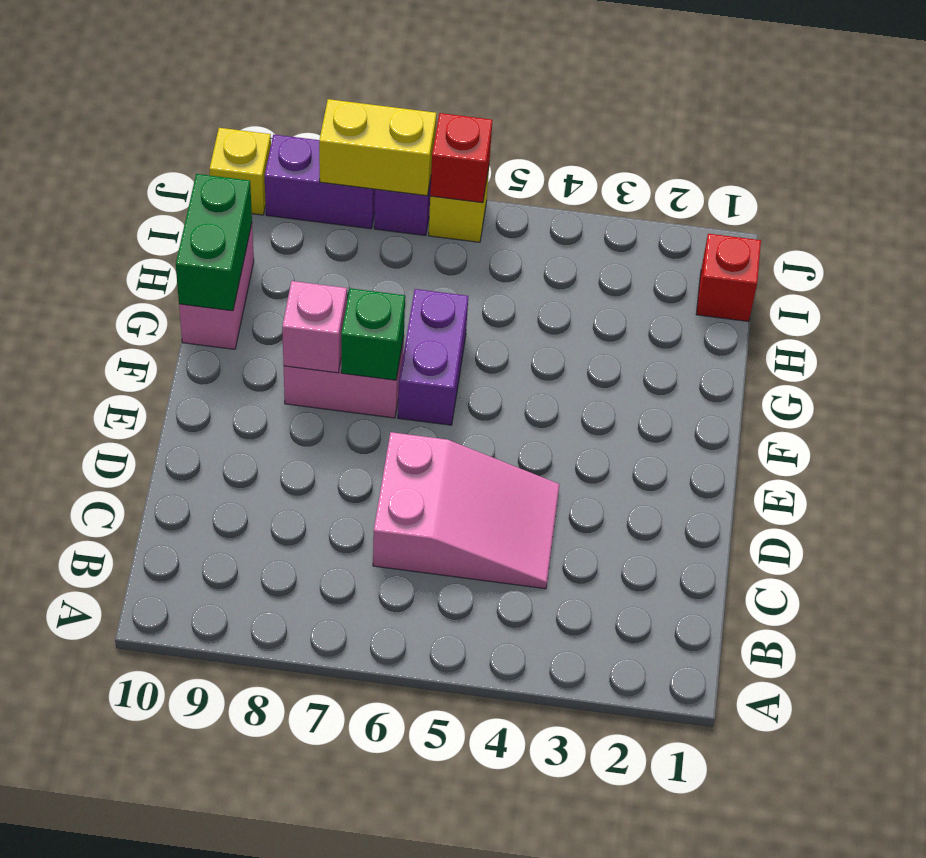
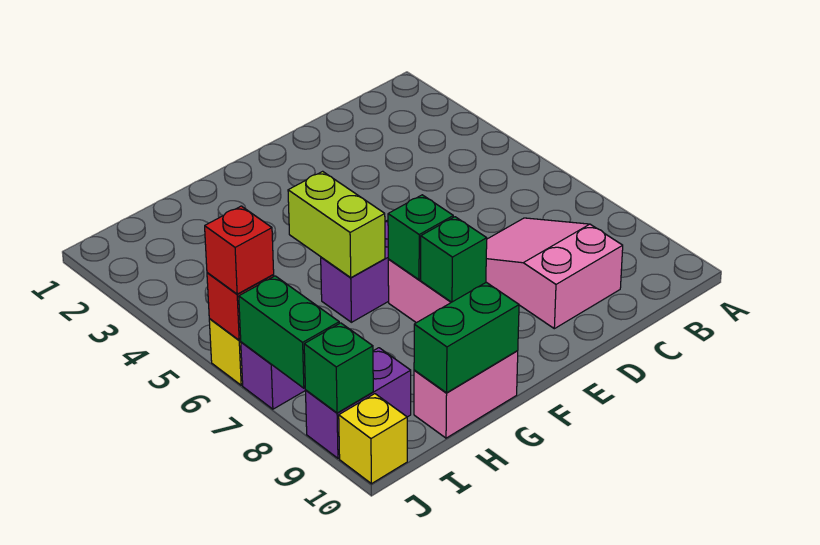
pink slope C4:D6 level 1 top 6 -> pink slope C7:D9 level 1 top 9
pink brick F8 level 2 -> green brick F8 level 2
none -> lime brick G5:G6 level 2
red brick I1 level 1 -> red brick J6 level 3
yellow brick J7:J8 level 2 -> green brick J7:J8 level 2
purple brick J8:J9 level 1 -> purple brick I9:J9 level 1
none -> green brick J9 level 2

